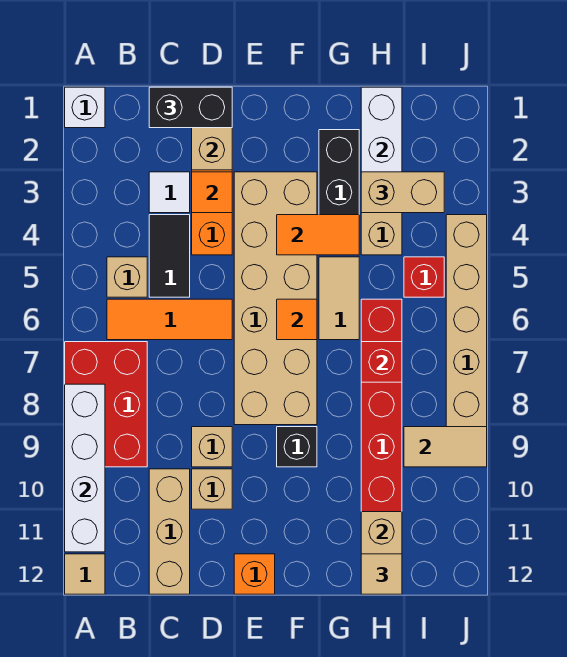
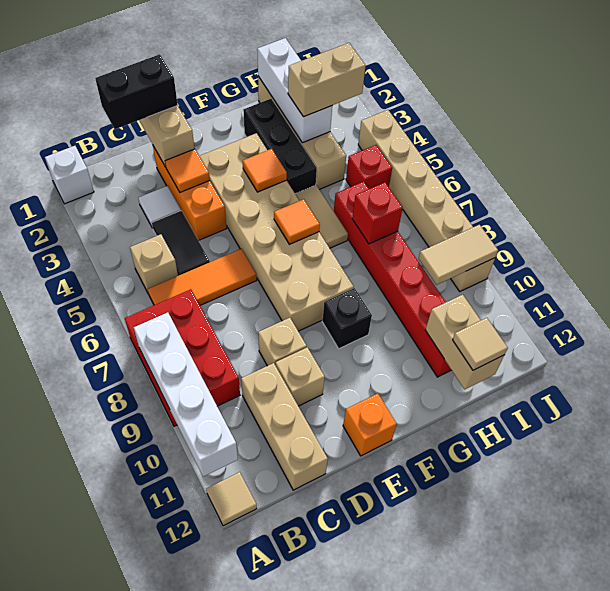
orange tile F4:G4 level 2 -> orange tile F4 level 2

